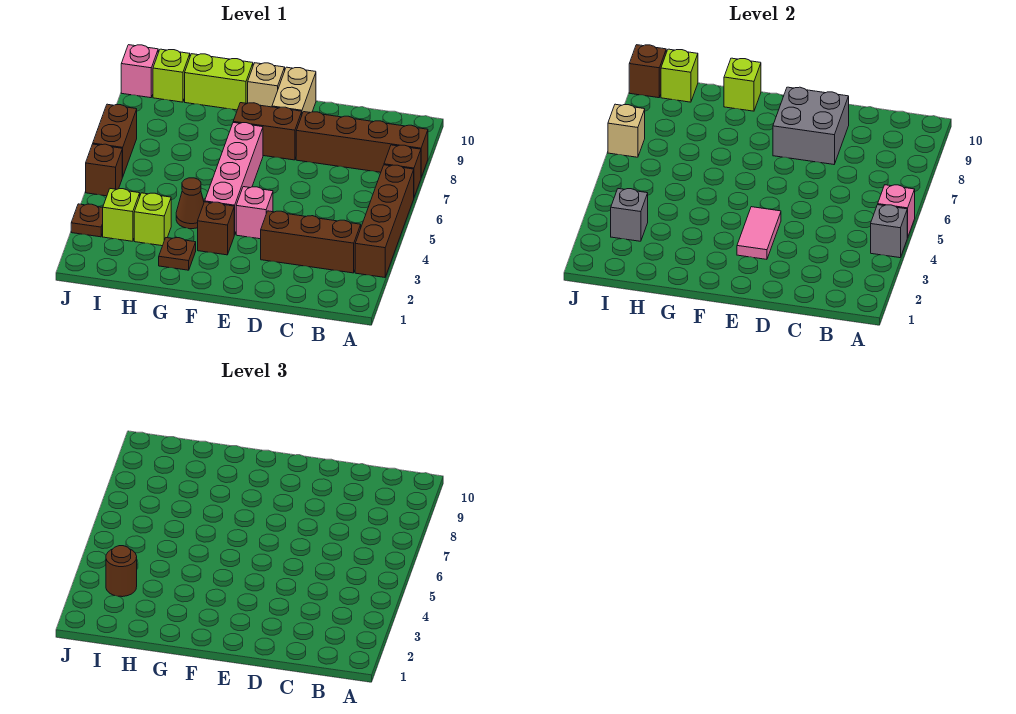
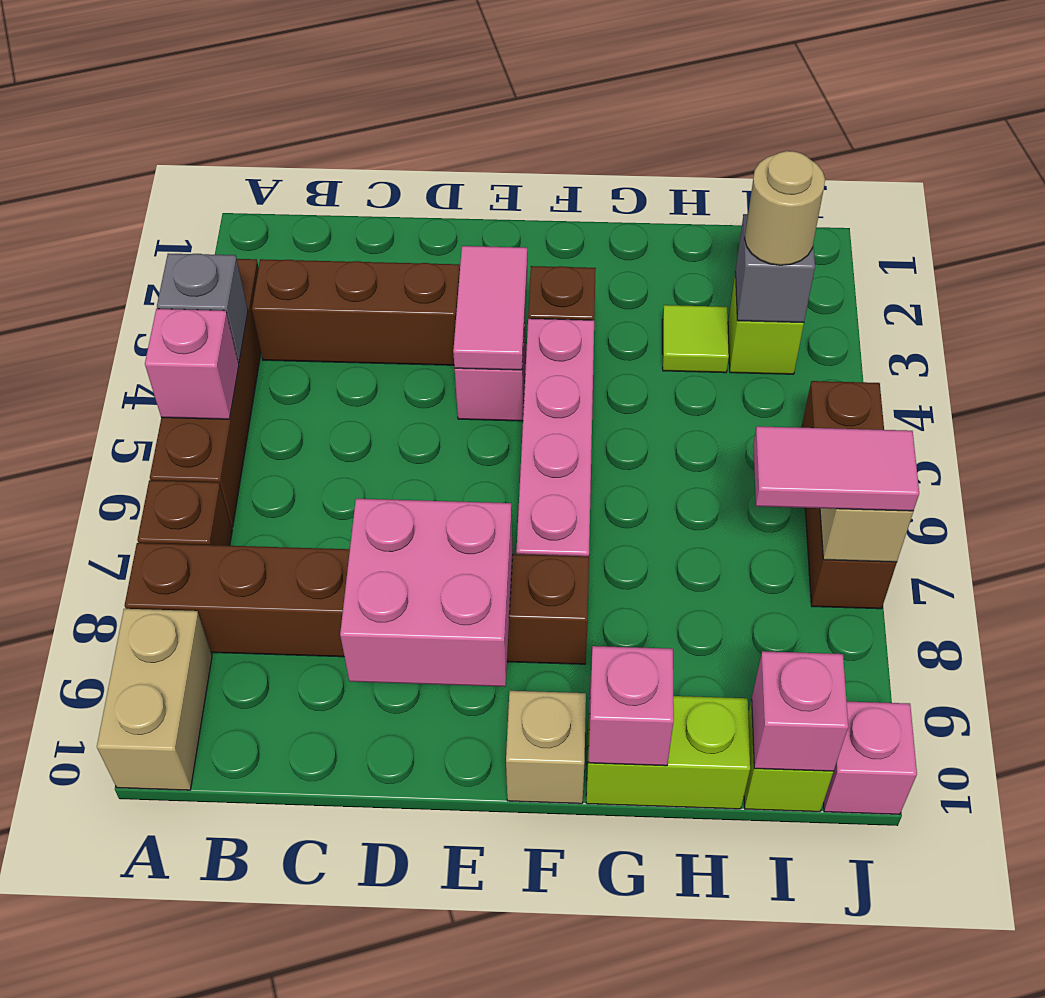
grey brick D8:E9 level 2 -> pink brick D8:E9 level 2
tan brick E9:E10 level 1 -> tan brick A9:A10 level 1
brown plate G2 level 1 -> none
brown cone G4 level 1 -> none
lime brick G10 level 2 -> pink brick G10 level 2
lime brick H3 level 1 -> lime tile H3 level 1
brown round brick I3 level 3 -> tan round brick I3 level 3
none -> pink tile I7:J7 level 3
lime brick I10 level 2 -> pink brick I10 level 2
brown plate J3 level 1 -> none
brown brick J10 level 2 -> none

